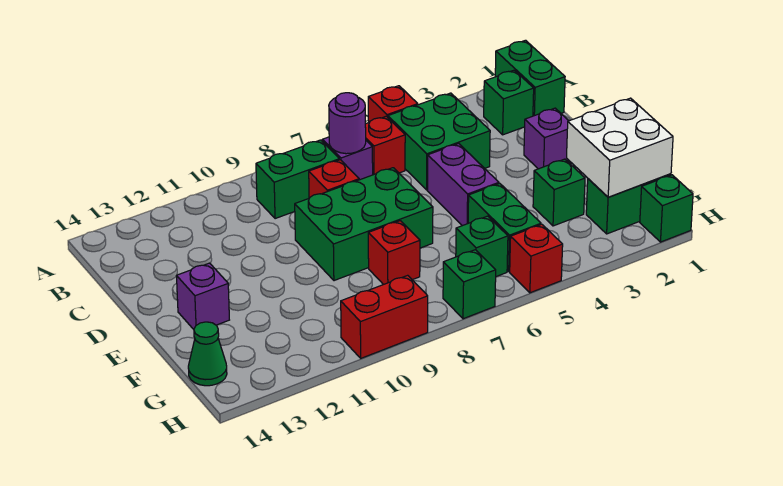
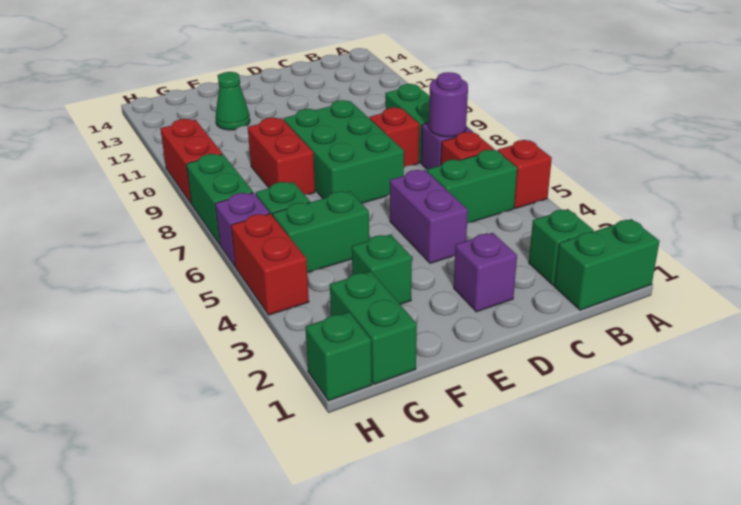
green brick B4:C5 level 1 -> green brick B5:C5 level 1
purple brick D5:E5 level 1 -> purple brick D4:D5 level 1
purple brick E13 level 1 -> purple brick H6 level 1
white brick F1:G2 level 2 -> none
red brick F8 level 1 -> red brick F8:F9 level 1
green cone G14 level 1 -> green cone F12 level 1
red brick H5 level 1 -> red brick H4:H5 level 1
green brick H7 level 1 -> green brick H7:H8 level 1

